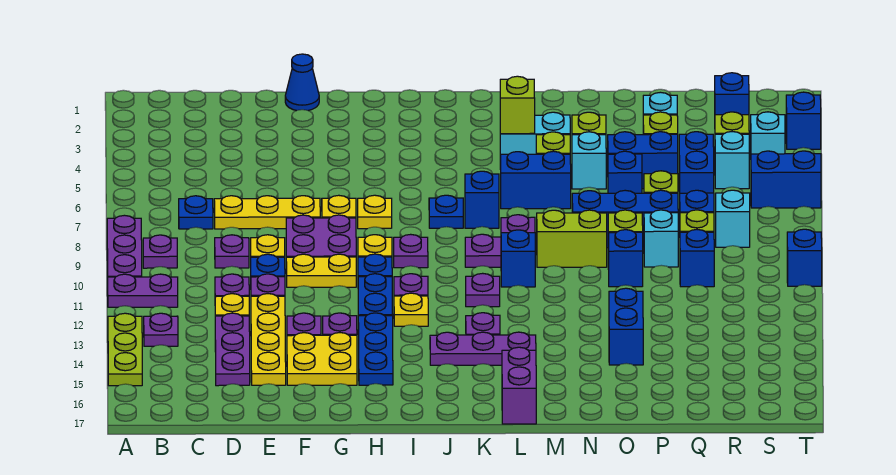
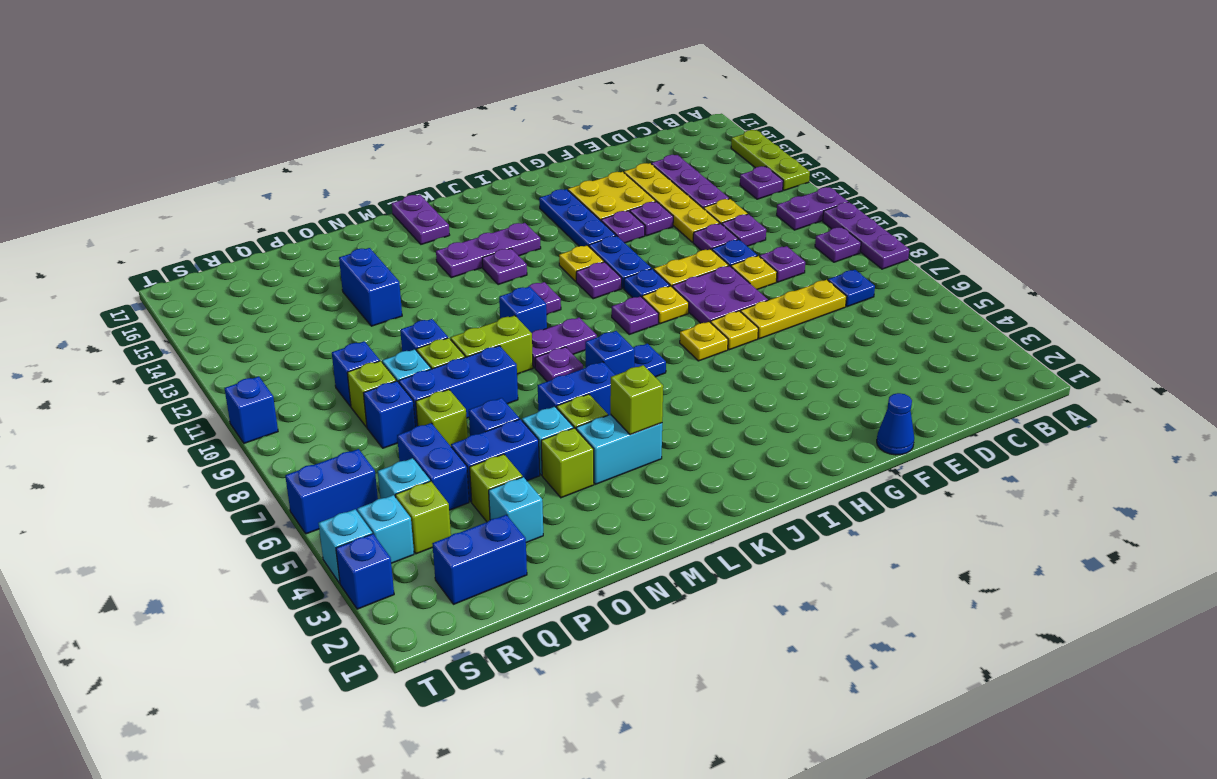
purple brick L16:L17 level 1 -> purple plate L16:L17 level 1
blue brick R2 level 1 -> blue brick Q2:R2 level 1
cyan brick R8 level 1 -> cyan brick T4 level 1

